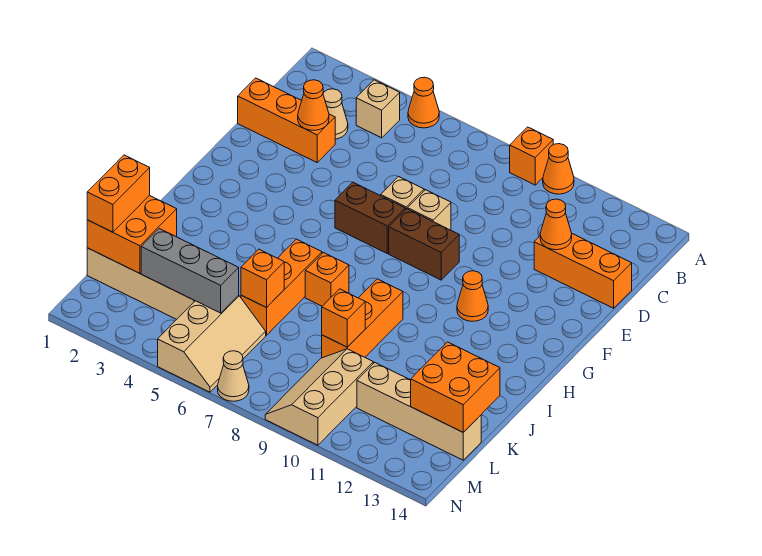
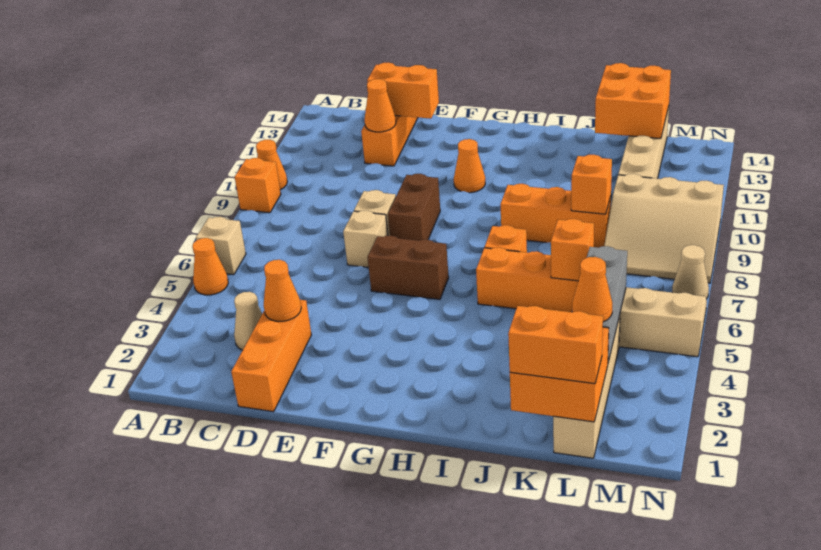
tan brick B4 level 1 -> tan brick A6 level 1
none -> orange brick D13:E13 level 2
brown brick F6:F7 level 1 -> brown brick F6:G6 level 1
none -> orange cone L3 level 3
tan slope L9:N10 level 1 top 10 -> tan slope L8:N10 level 1 top 10

